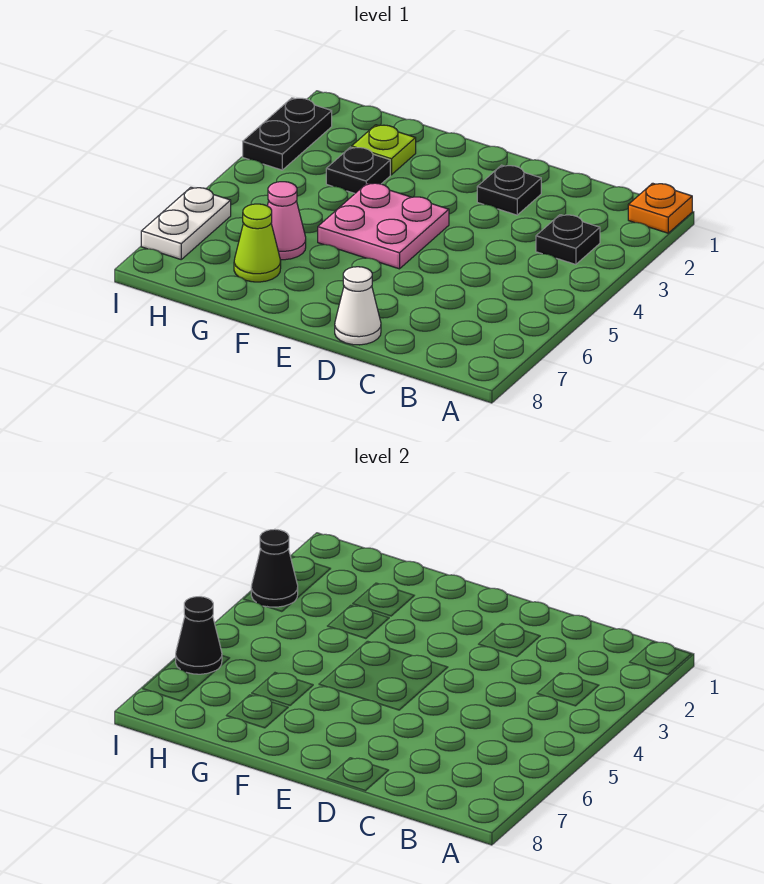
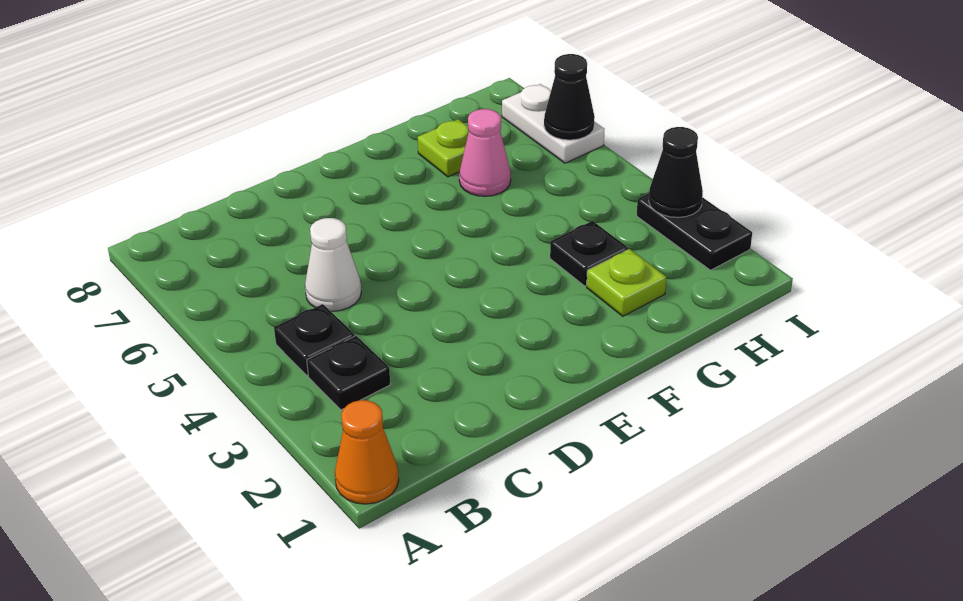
orange plate A1 level 1 -> orange cone A1 level 1
black plate D2 level 1 -> black plate B4 level 1
white cone D8 level 1 -> white cone C5 level 1
pink plate E4:F5 level 1 -> none
lime cone G7 level 1 -> lime plate G7 level 1

